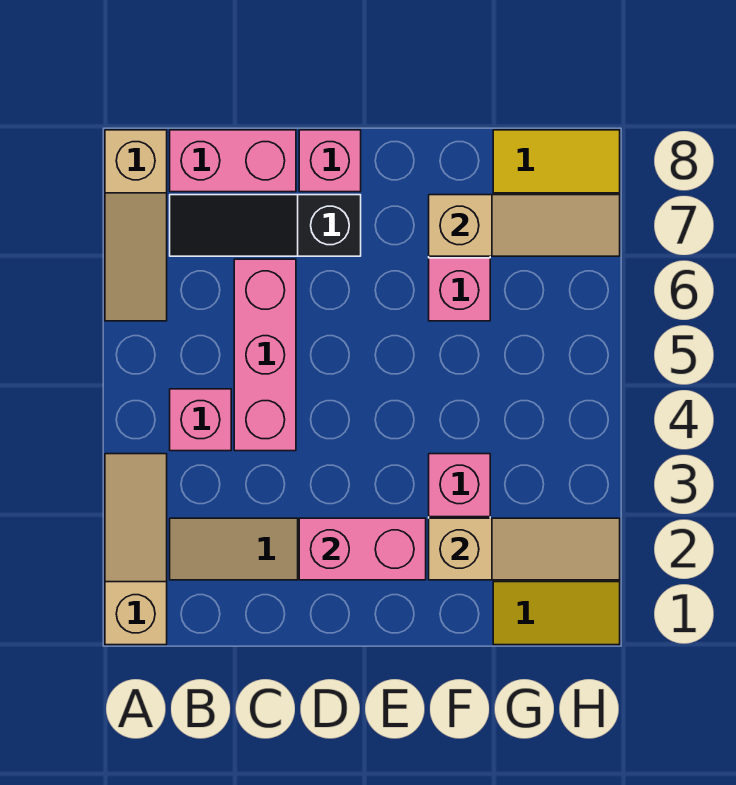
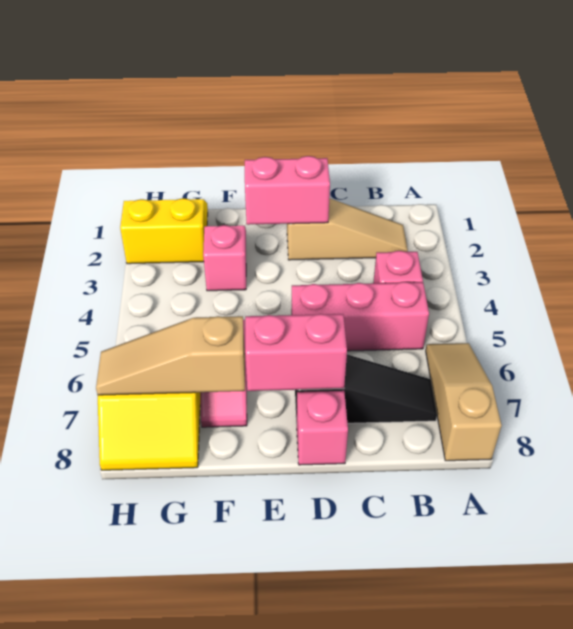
tan slope A1:A3 level 1 top 1 -> none
pink brick B8:C8 level 1 -> pink brick D7:E7 level 2
pink brick C4:C6 level 1 -> pink brick B5:D5 level 1
tan slope F2:H2 level 2 top F -> none

